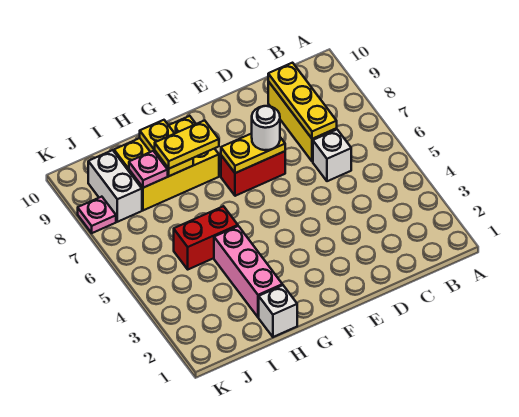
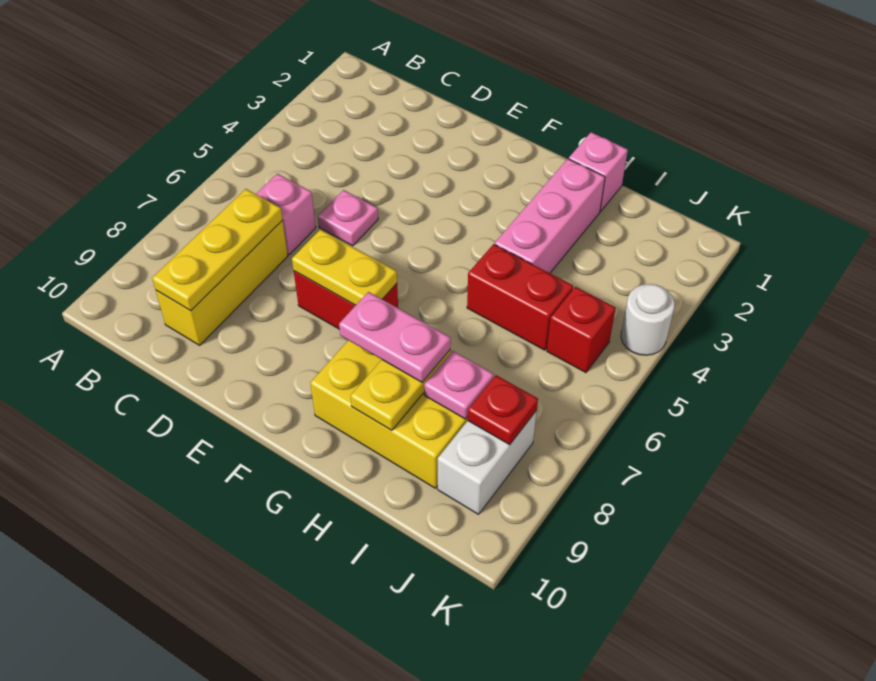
white brick C6 level 1 -> pink brick C6 level 1
white round brick E7 level 3 -> white round brick K4 level 1
yellow plate G8:H8 level 3 -> pink plate G8:H8 level 3
white brick H1 level 1 -> pink brick H1 level 1
none -> red brick J5 level 1
none -> red plate J8 level 2
pink plate K8 level 1 -> pink plate D5 level 1

